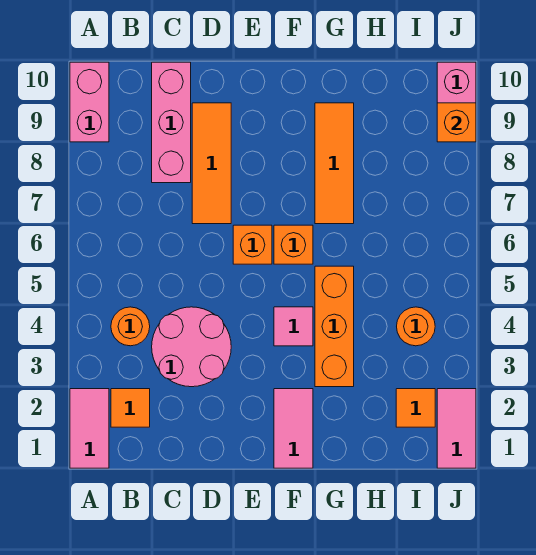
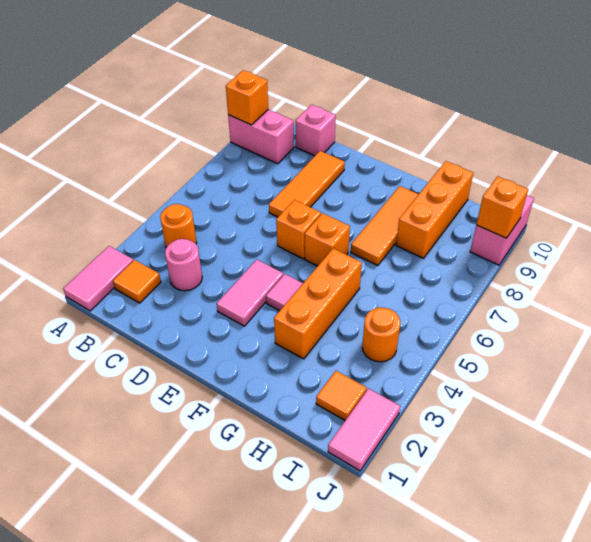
pink brick A9:A10 level 1 -> pink brick A9:B9 level 1
none -> orange brick A9 level 2
pink round brick C3:D4 level 1 -> pink round brick C3 level 1
pink brick C8:C10 level 1 -> pink brick C10 level 1
pink tile F1:F2 level 1 -> pink tile E3:E4 level 1
none -> orange brick H8:H10 level 1

